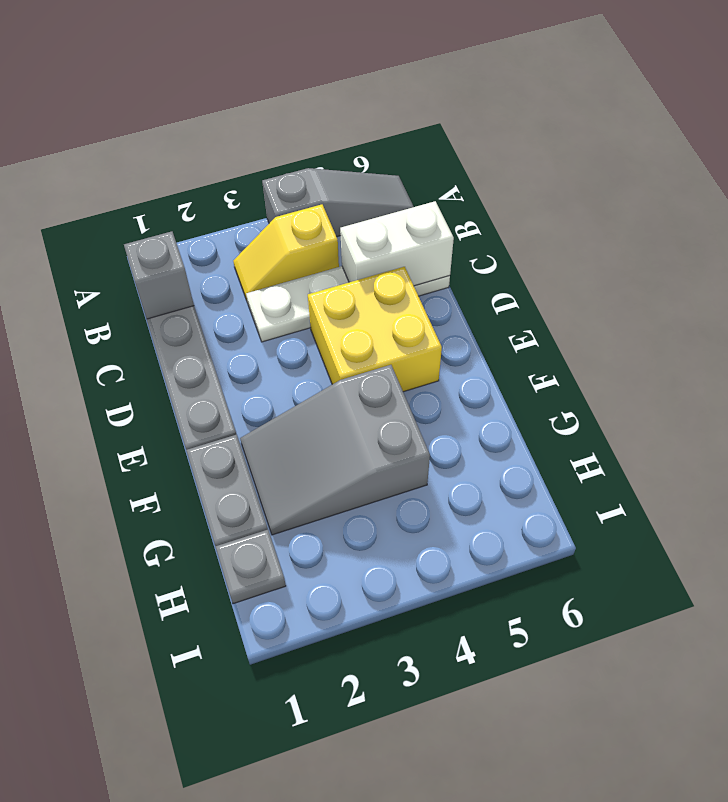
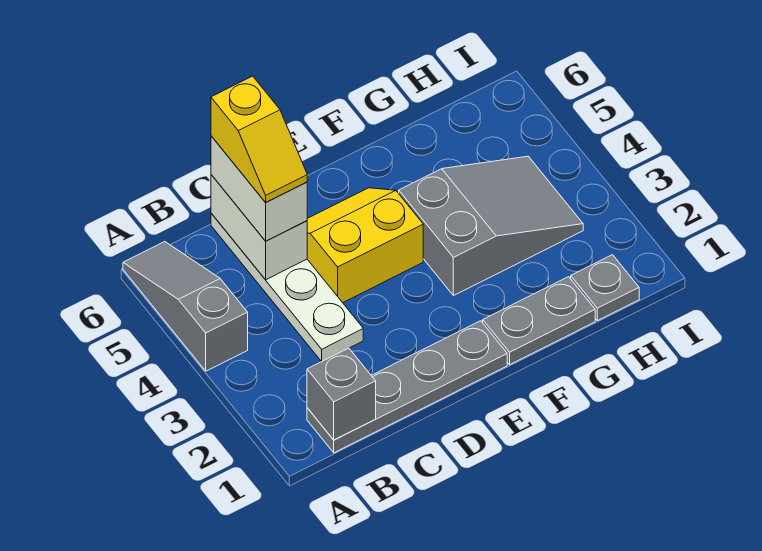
yellow slope B3:B4 level 1 top 4 -> yellow slope C5:C6 level 4 top 6
none -> white brick C5:C6 level 3
yellow brick D4:E5 level 1 -> yellow slope D4:E5 level 1 top 4
grey slope F2:G4 level 1 top 4 -> grey slope F3:H4 level 1 top F

